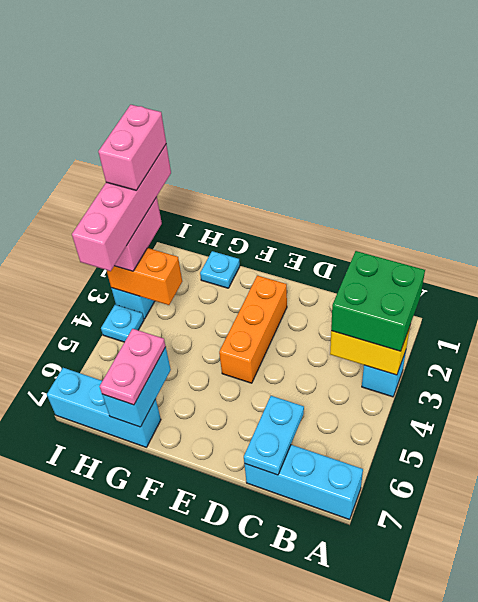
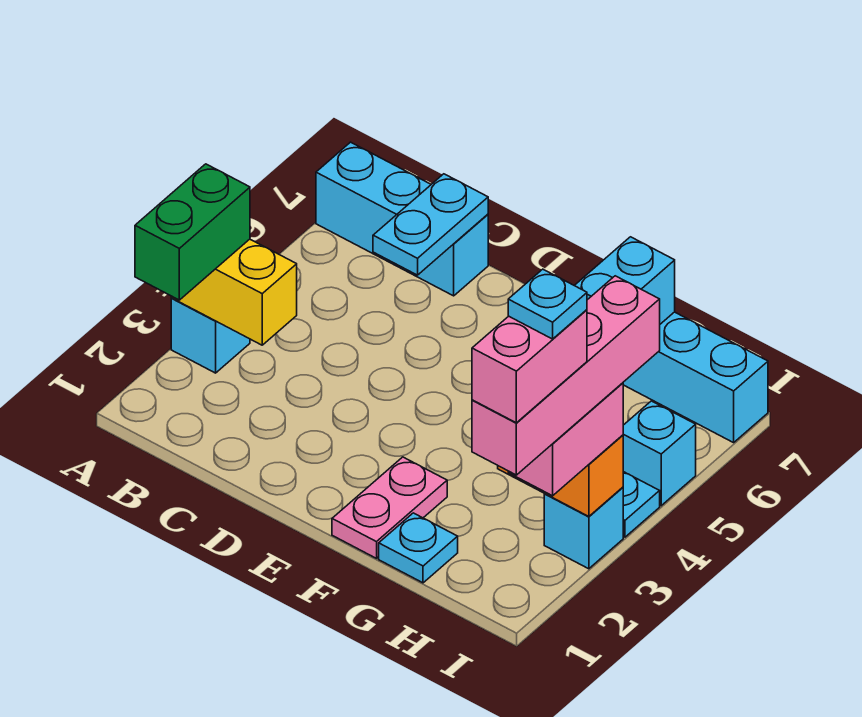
green brick A2:B3 level 3 -> green brick A2:A3 level 3
orange brick E2:E4 level 1 -> none
pink plate G6:G7 level 3 -> pink plate F1:F2 level 1
none -> cyan plate I2 level 6
none -> cyan brick I5 level 1

